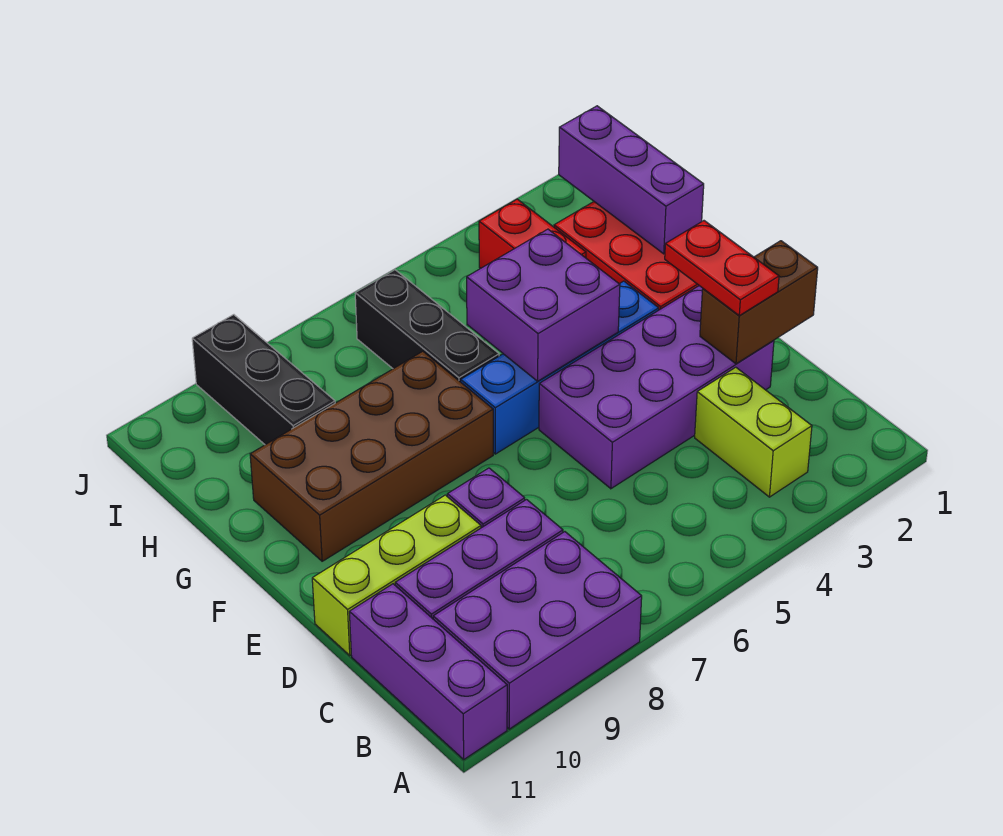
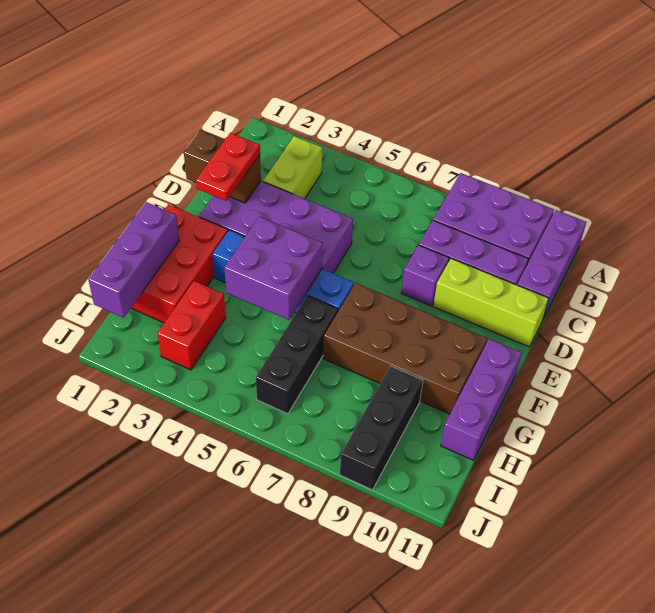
none -> purple brick F11:H11 level 1

